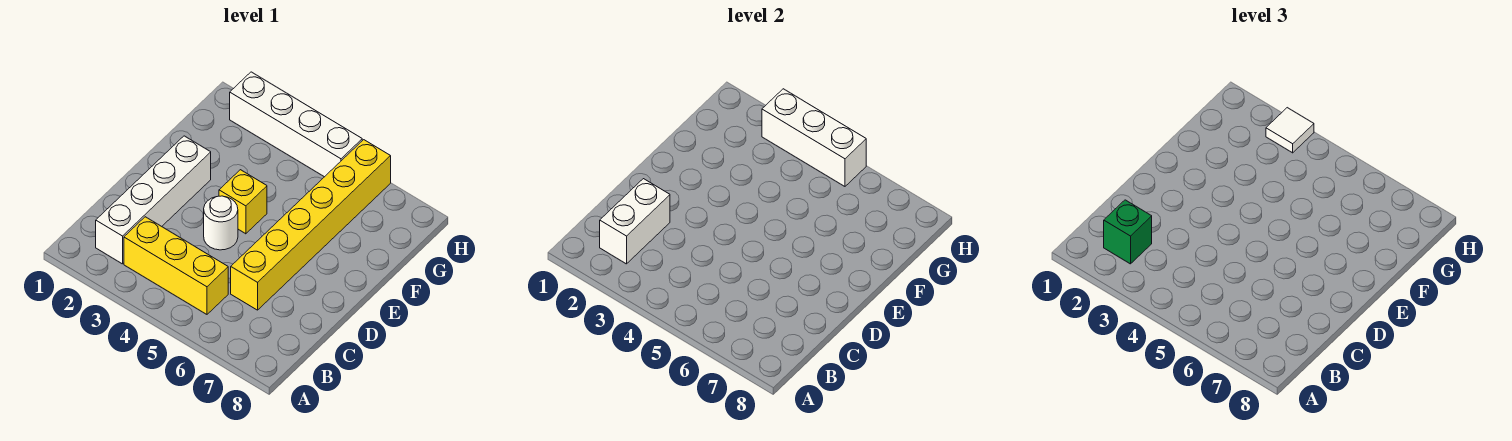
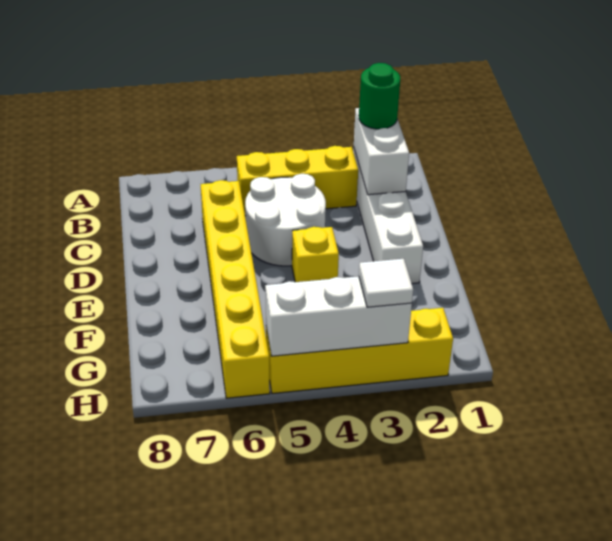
green brick B2 level 3 -> green round brick B2 level 3
white round brick D4 level 1 -> white round brick C4:D5 level 1
white brick H2:H5 level 1 -> yellow brick H2:H5 level 1

